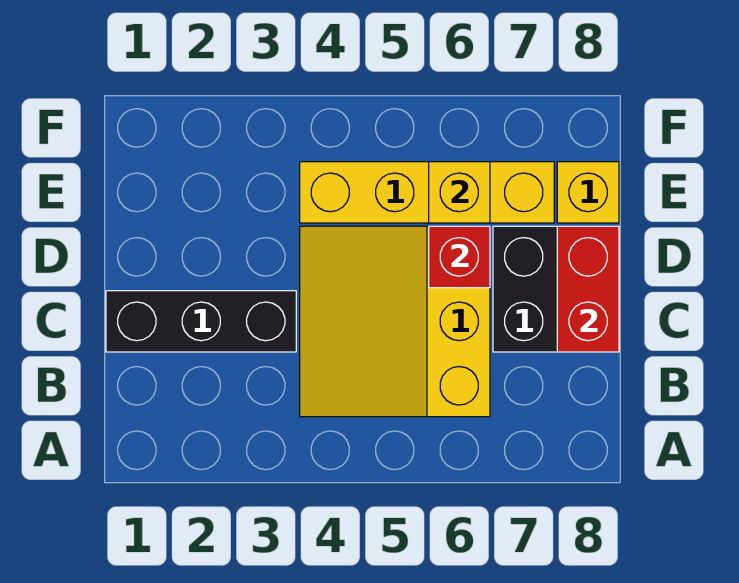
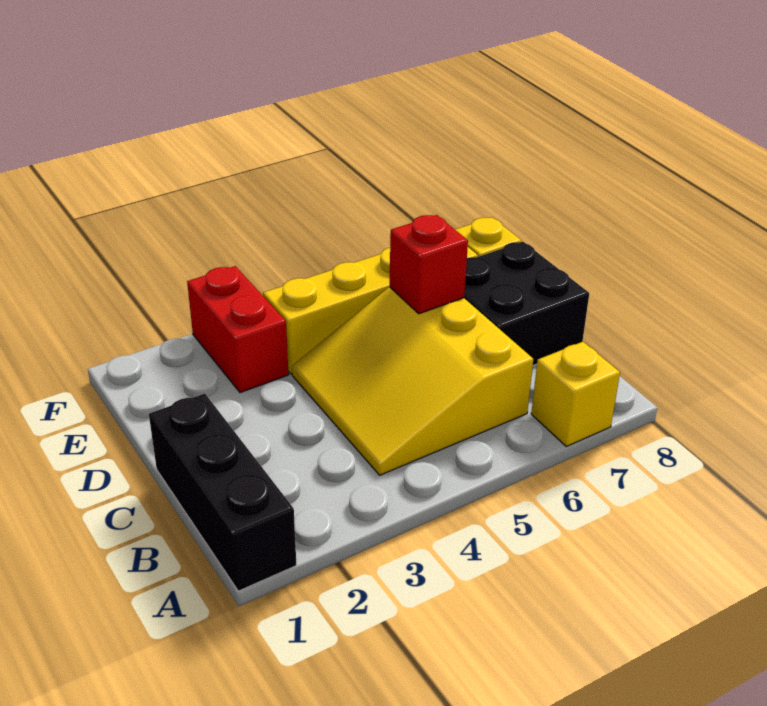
black brick C1:C3 level 1 -> black brick A1:C1 level 1
red brick C8:D8 level 2 -> red brick E3:F3 level 1
yellow brick E6 level 2 -> yellow brick A7 level 1

